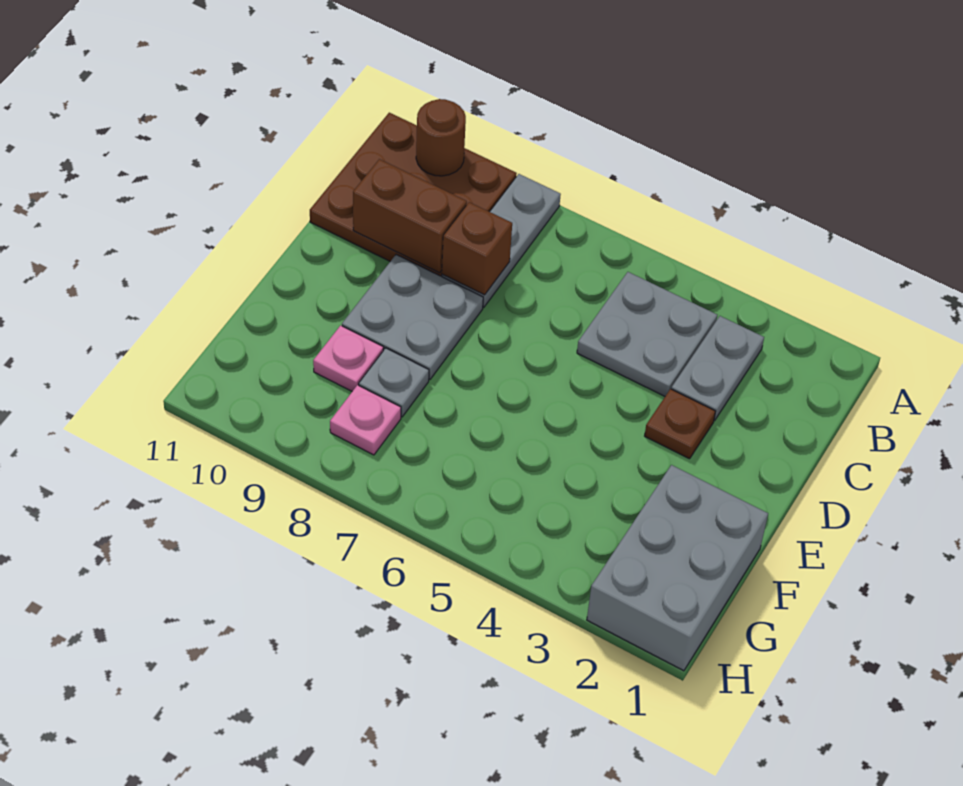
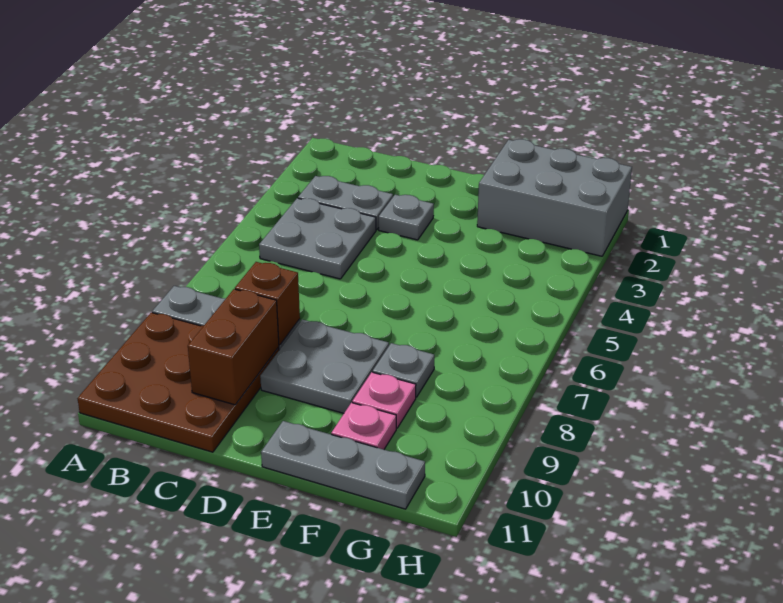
brown round brick A10 level 2 -> none
brown plate D3 level 1 -> grey plate D3 level 1
none -> grey plate E11:G11 level 1
pink plate G8 level 1 -> pink plate F10 level 1

